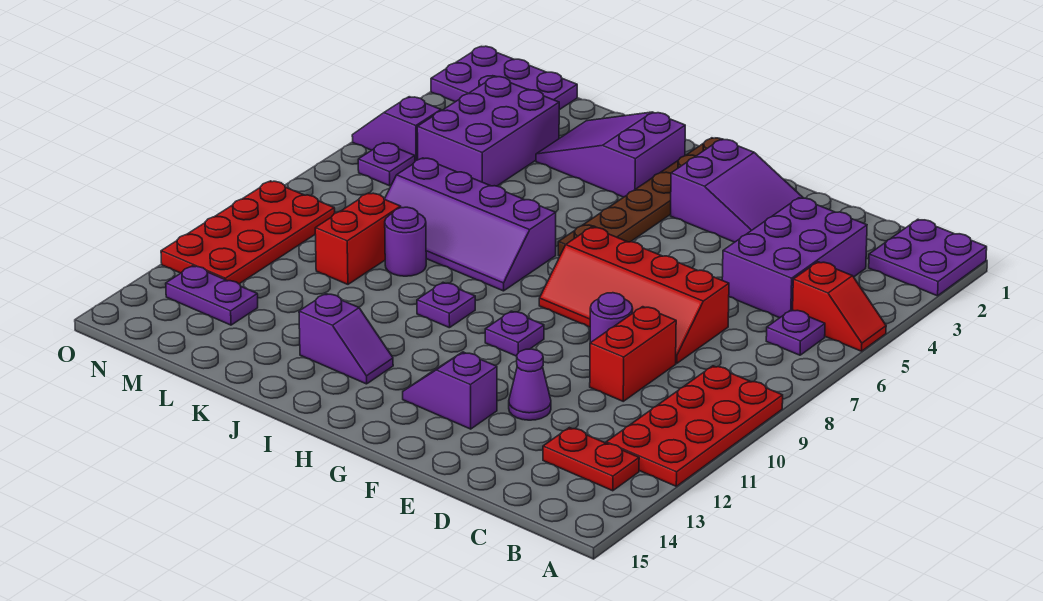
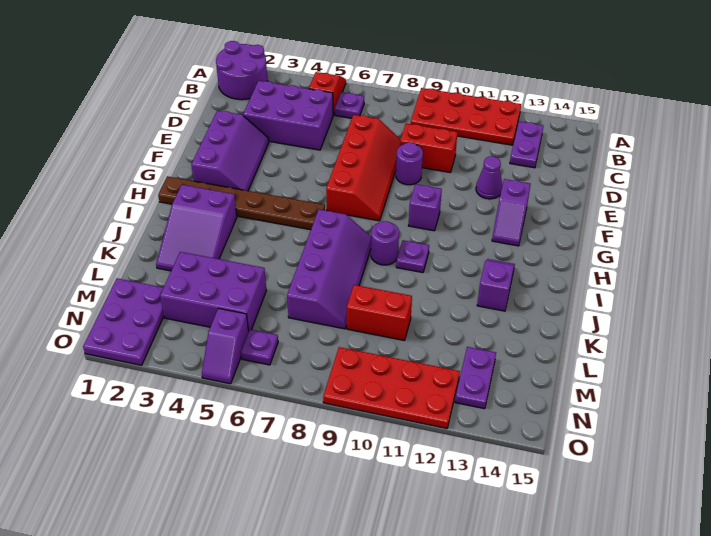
purple plate A1:B2 level 1 -> purple round brick A1:B2 level 1
red plate B13:C13 level 1 -> purple plate B13:C13 level 1
purple slope E2:G3 level 1 top G -> purple slope E2:G3 level 1 top 2
purple plate G10 level 1 -> purple brick G10 level 1
purple round brick K9 level 1 -> purple round brick I9 level 1

